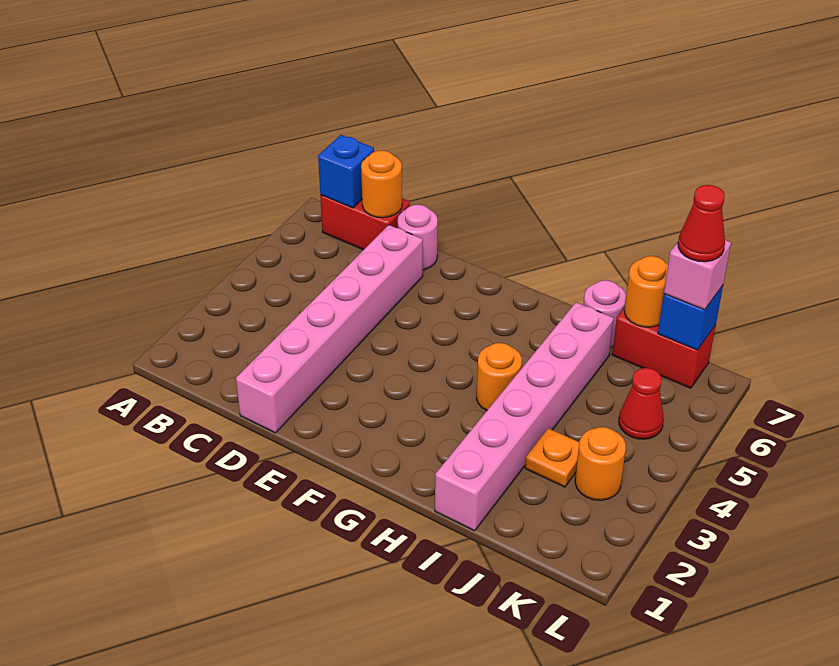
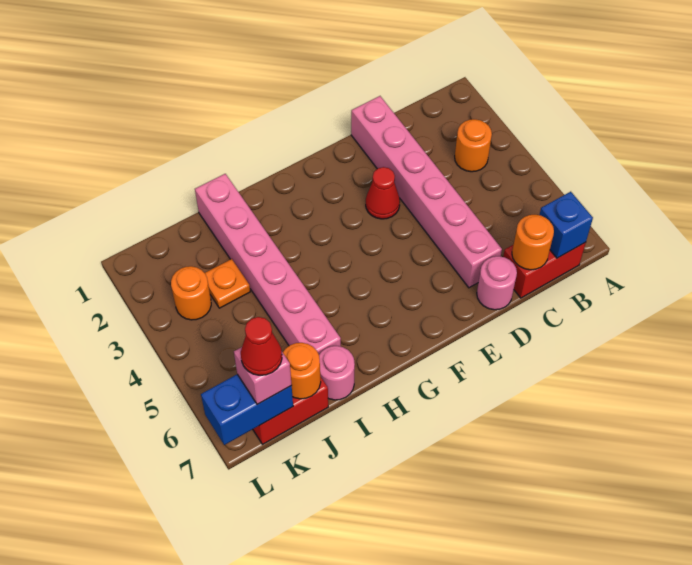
orange round brick H4 level 1 -> orange round brick B3 level 1
red cone K5 level 1 -> red cone E3 level 1
blue brick K7 level 2 -> blue brick K7:L7 level 2

